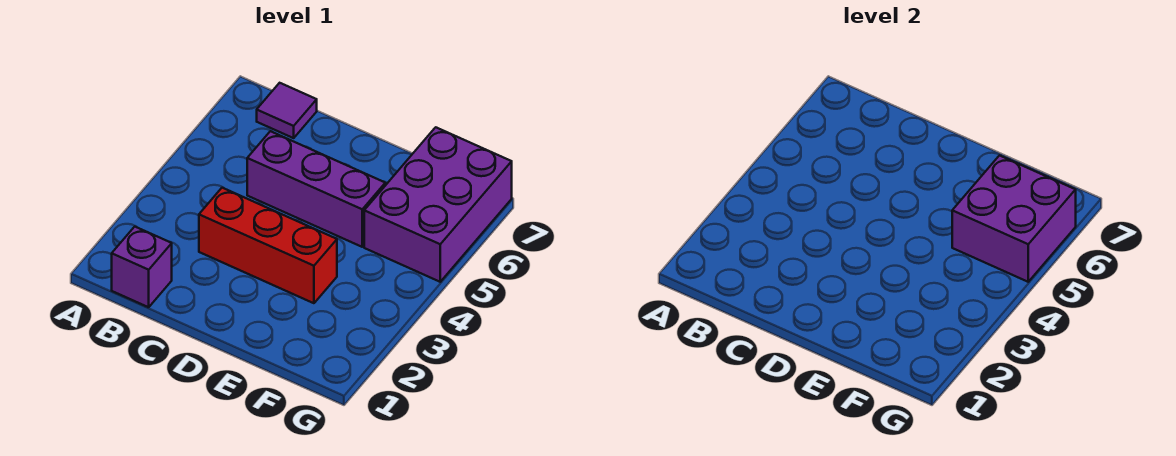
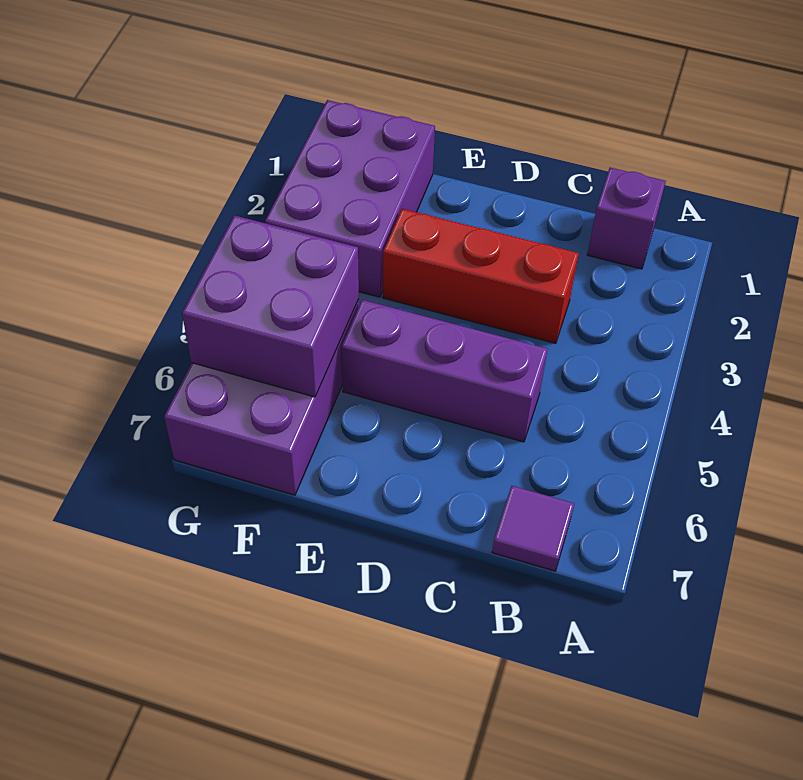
none -> purple brick F1:G3 level 1

